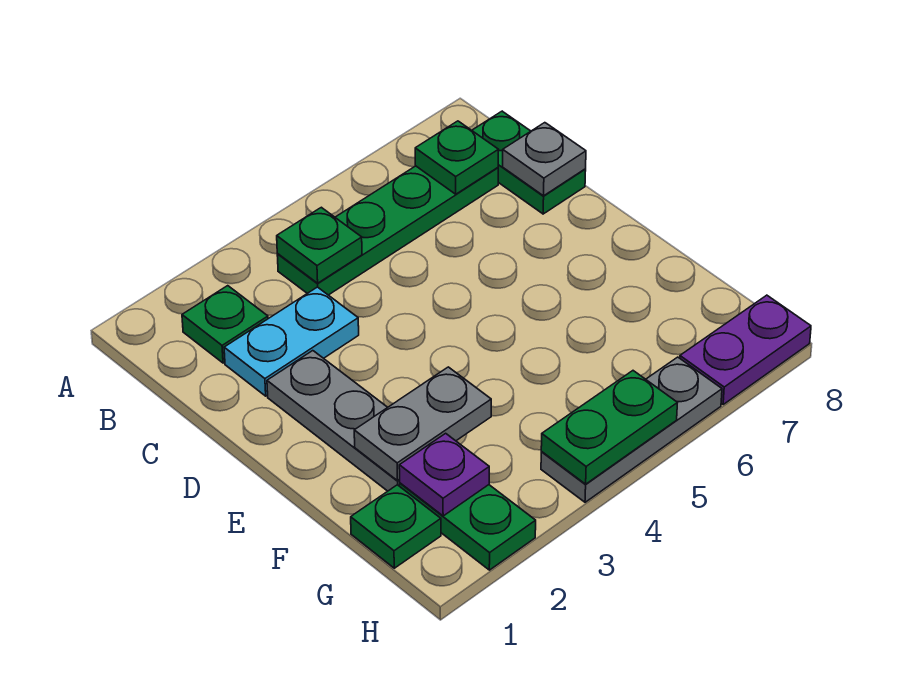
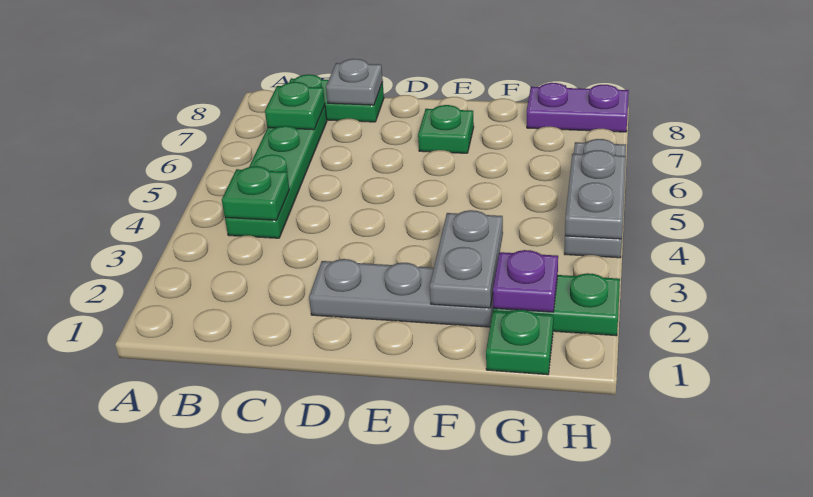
green plate B2 level 1 -> green plate E7 level 1
cyan plate C2:C3 level 1 -> none
green plate H4:H5 level 2 -> grey plate H4:H5 level 2
purple plate H7:H8 level 1 -> purple plate G8:H8 level 1

